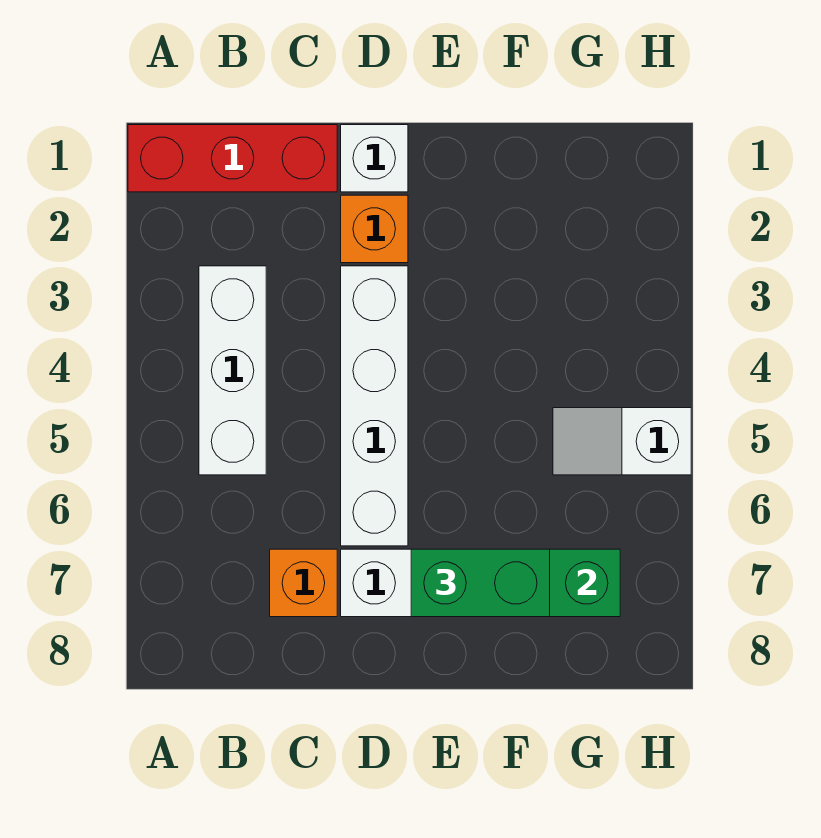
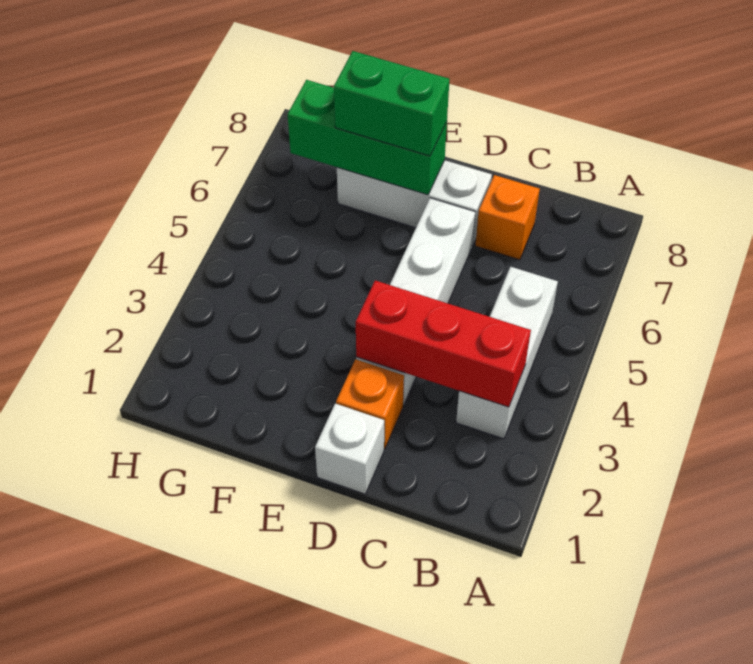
red brick A1:C1 level 1 -> red brick B3:D3 level 2
white slope G5:H5 level 1 top H -> none

